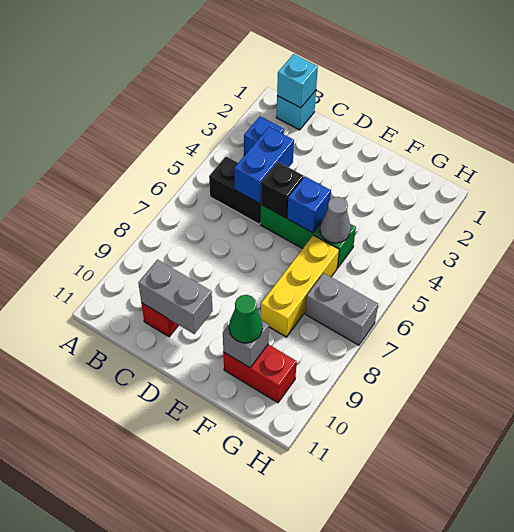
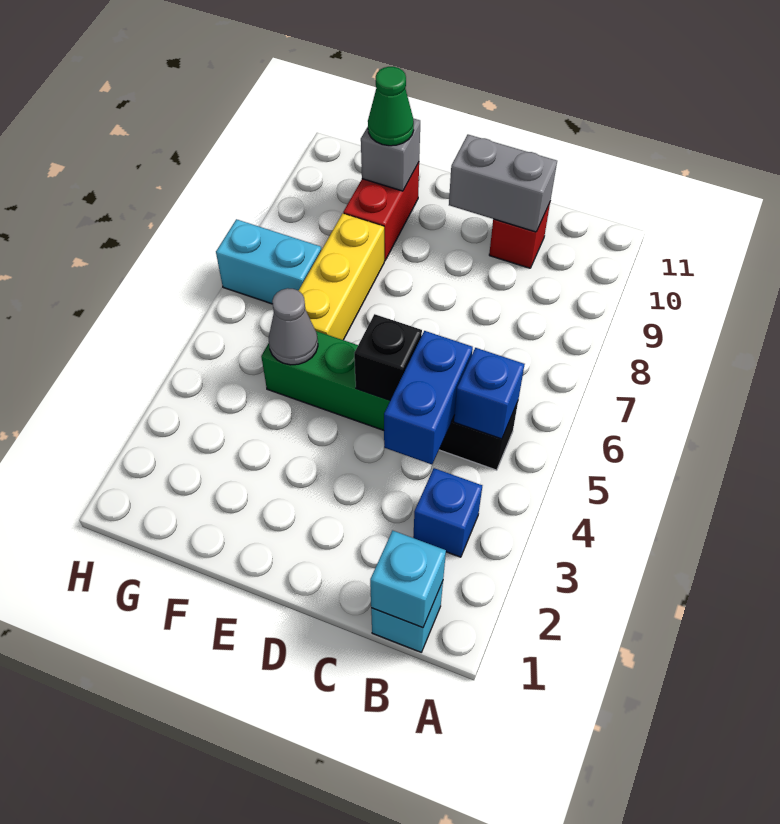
blue brick E5 level 2 -> blue brick B5 level 2
red brick F10:G10 level 1 -> red brick F9:F10 level 1
grey brick G7:H7 level 1 -> cyan brick G7:H7 level 1

